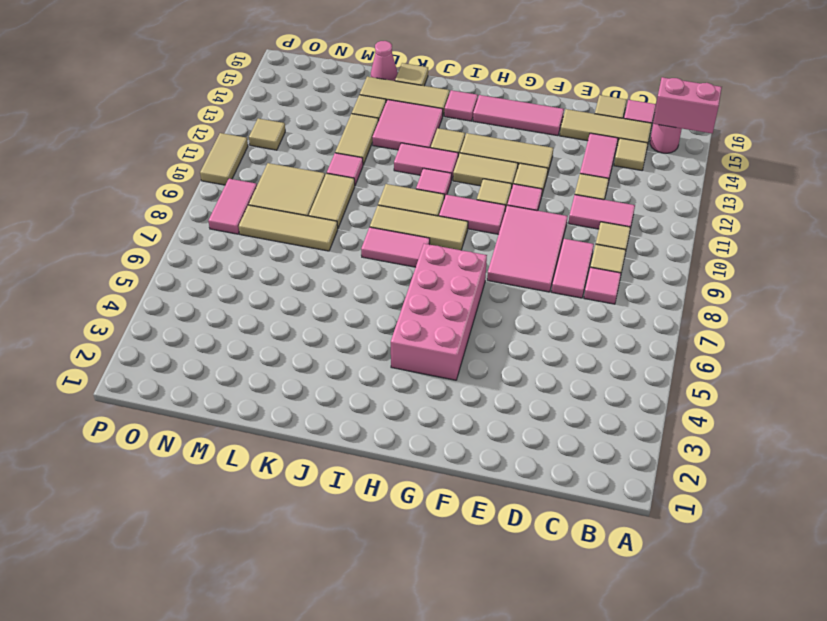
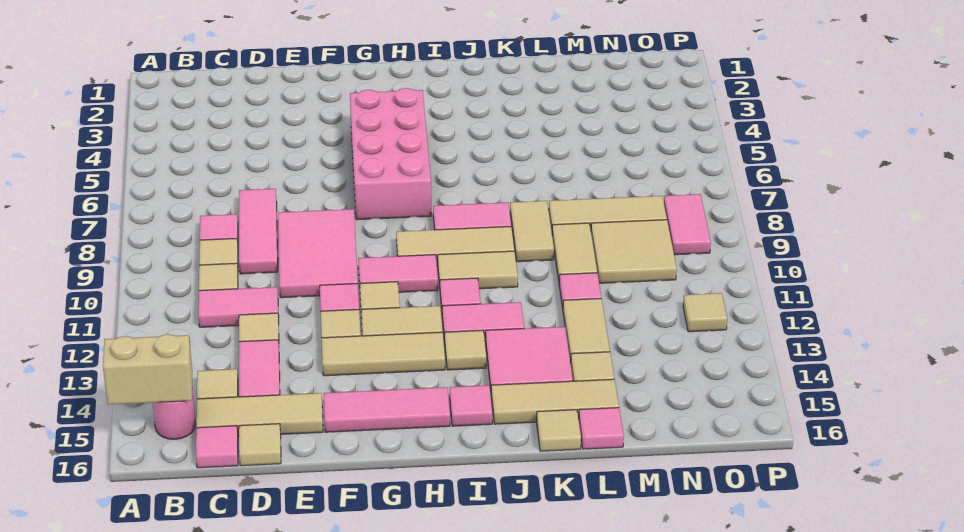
pink brick A15:B15 level 2 -> tan brick A15:B15 level 2
pink tile D8:D9 level 1 -> pink tile D7:D9 level 1
pink cone L16 level 1 -> pink tile L16 level 1
tan tile P10:P11 level 1 -> tan tile K8:K9 level 1

